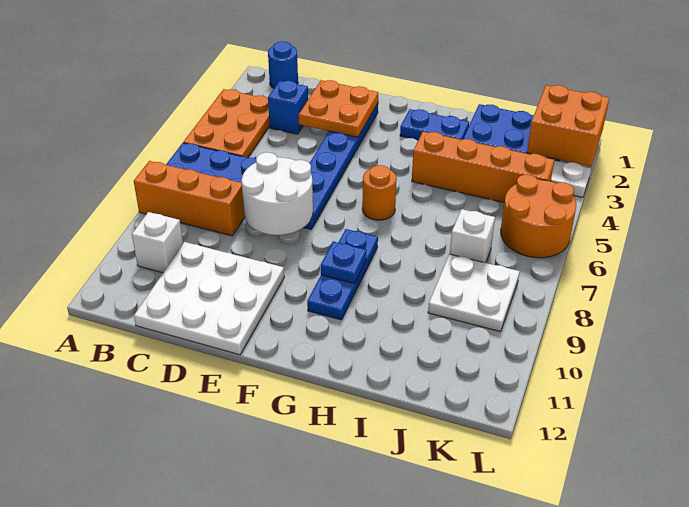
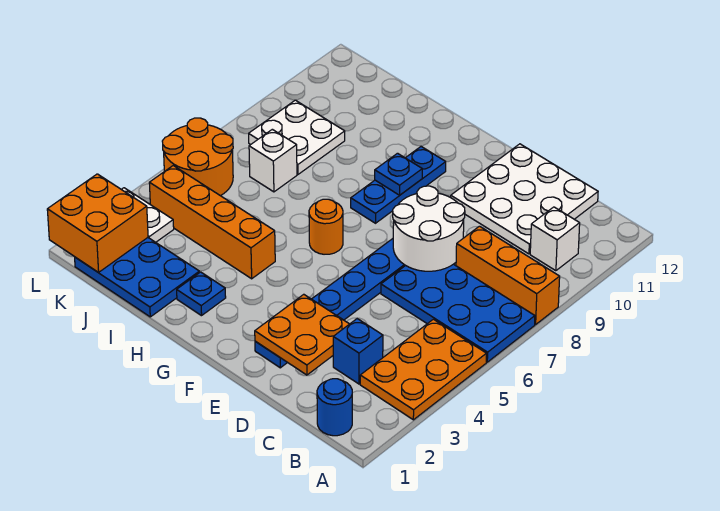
blue plate G2:H2 level 1 -> blue plate H2 level 1

